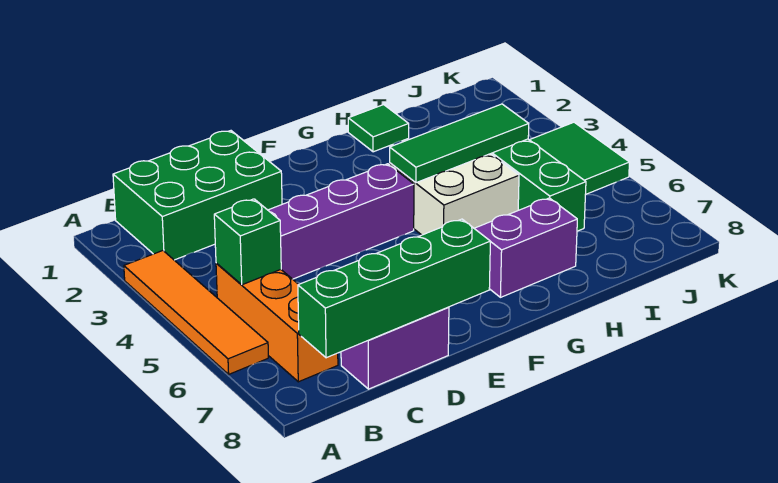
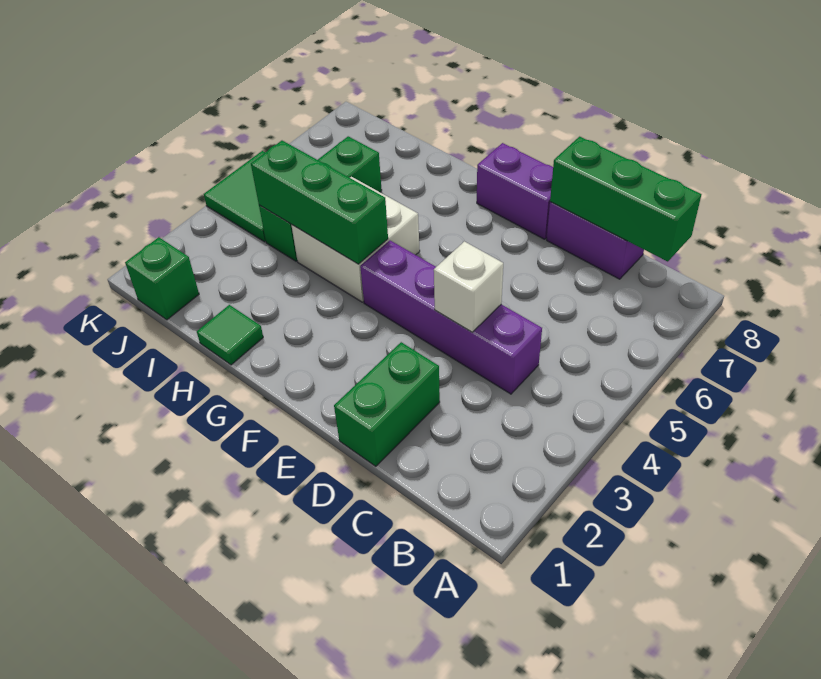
orange tile A3:A6 level 1 -> none
green brick B1:D2 level 1 -> green brick D1:D2 level 1
orange brick B5:B7 level 1 -> none
green brick B5 level 2 -> green brick J1 level 1
green brick B8:E8 level 2 -> green brick B8:D8 level 2
none -> white brick D4 level 2
green tile G4:I4 level 2 -> green brick G4:I4 level 2
purple brick G7:H7 level 1 -> purple brick E8:F8 level 1

